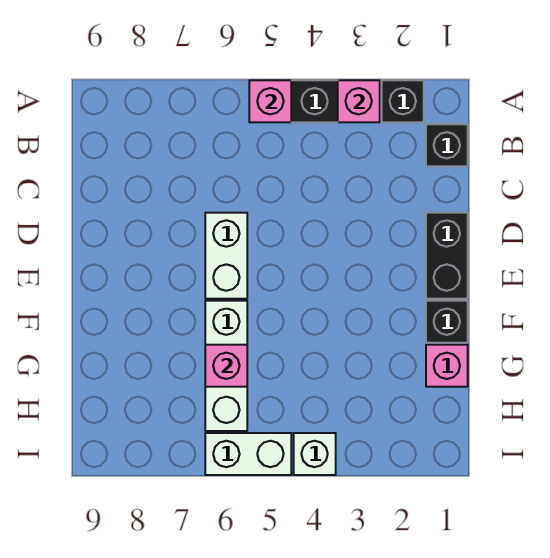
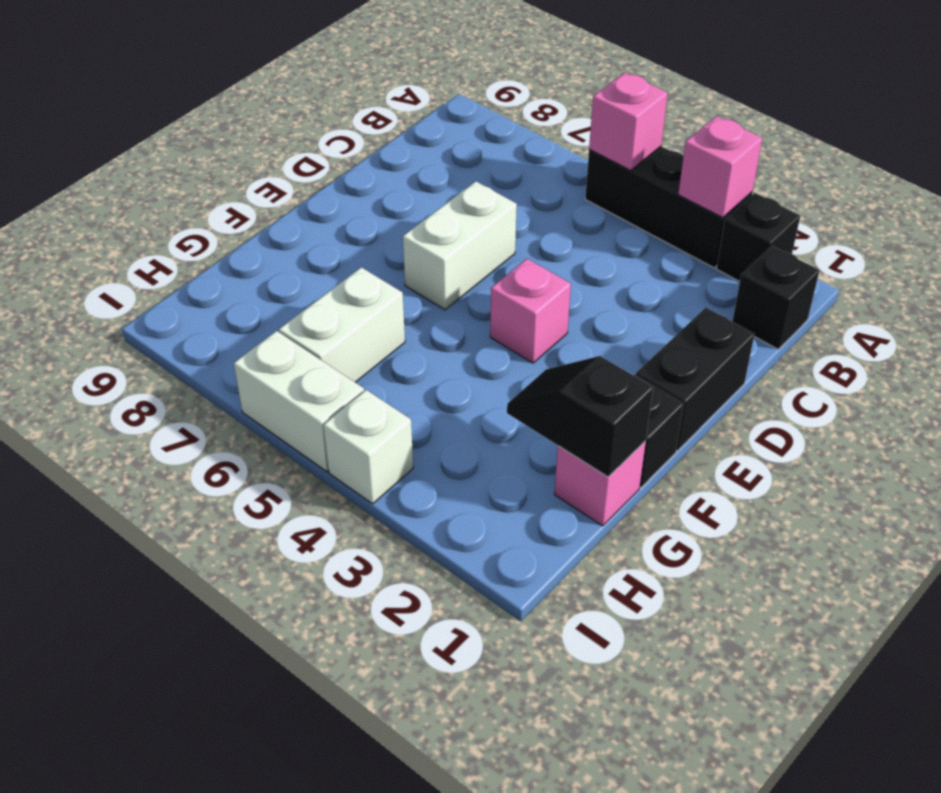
white brick F6:H6 level 1 -> white brick G6:H6 level 1
none -> black slope G1:G2 level 2 top 1
pink brick G6 level 2 -> pink brick E4 level 1

